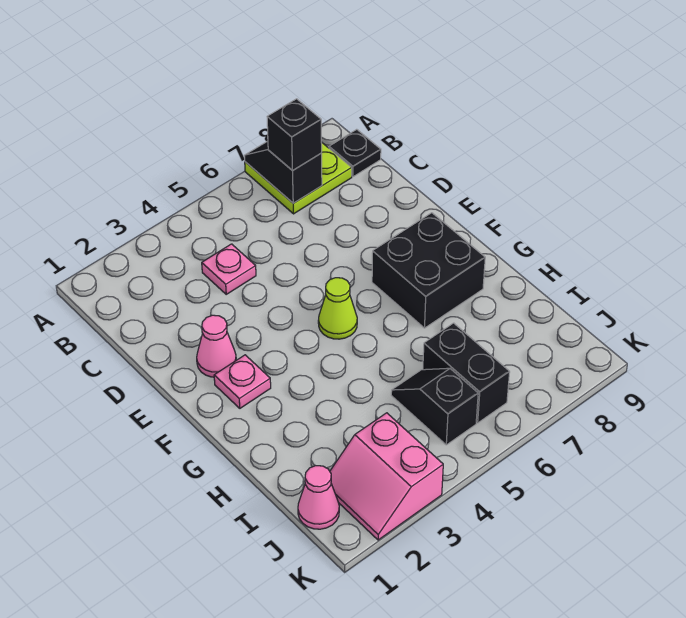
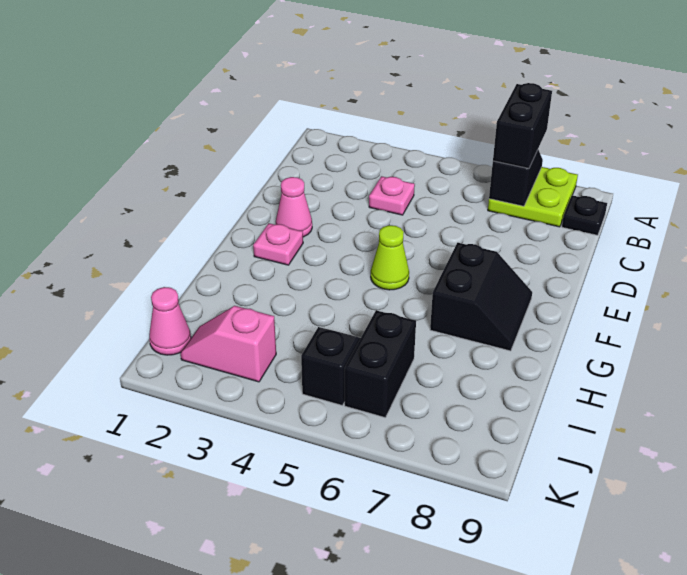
black brick B7 level 3 -> black brick A7:B7 level 3
black brick F7:G8 level 1 -> black slope F7:G8 level 1 top 7
pink slope J2:K3 level 1 top 3 -> pink slope J2:J3 level 1 top 3

